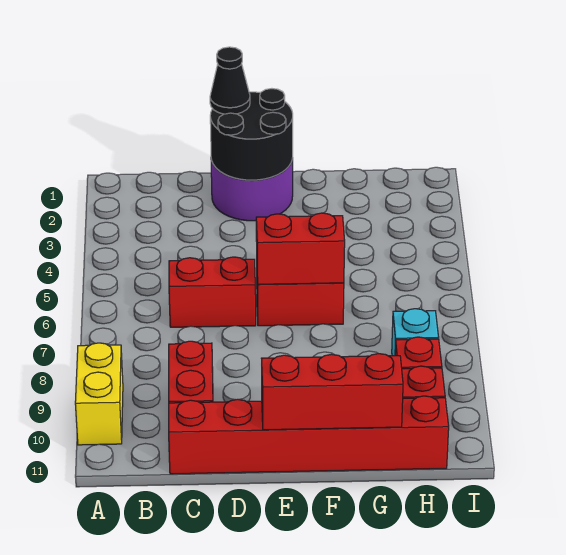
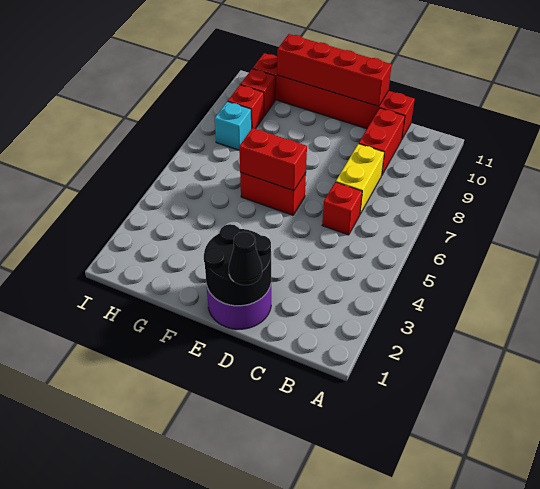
yellow brick A9:A10 level 1 -> yellow brick C7:C8 level 1
red brick C6:D6 level 1 -> red brick C6 level 1
red brick E11:G11 level 2 -> red brick D11:G11 level 2

